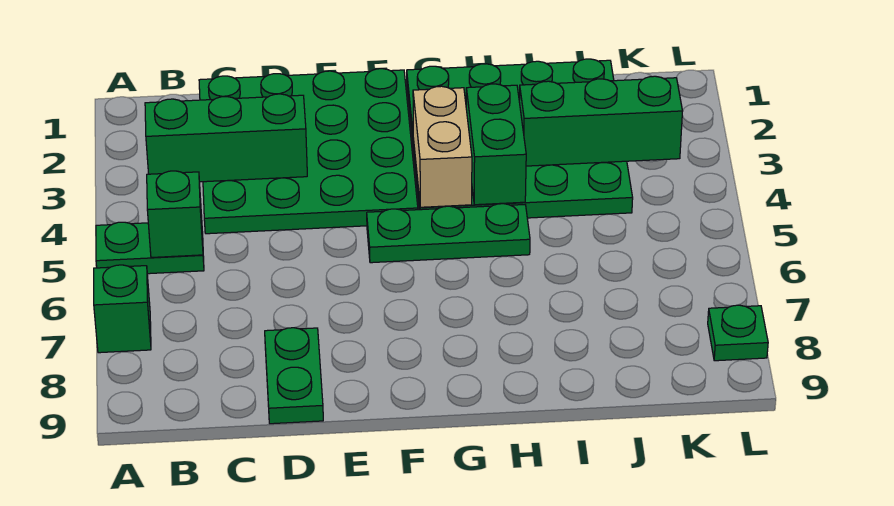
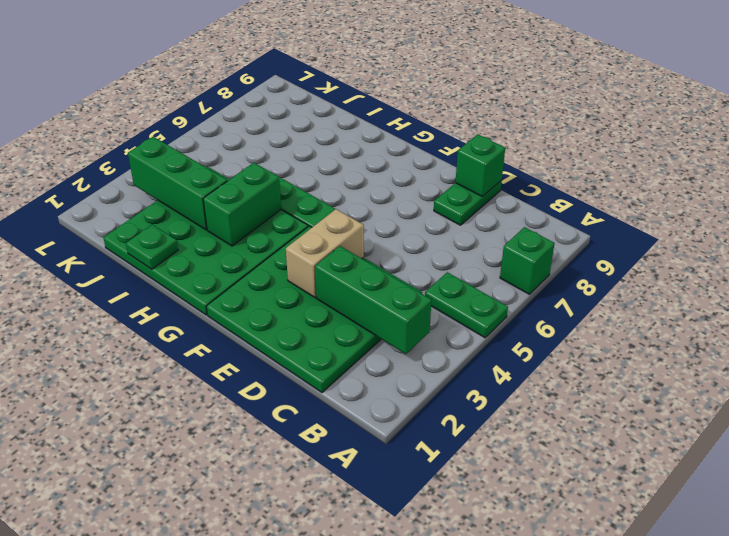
green brick B5 level 2 -> green brick D9 level 2
tan brick G3:G4 level 2 -> tan brick E3:E4 level 2
green plate L8 level 1 -> green plate I1 level 2

